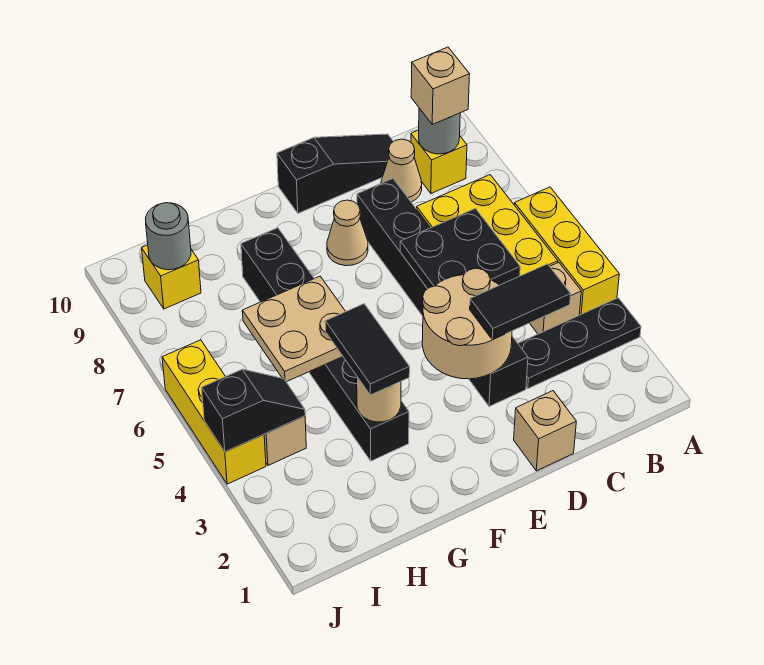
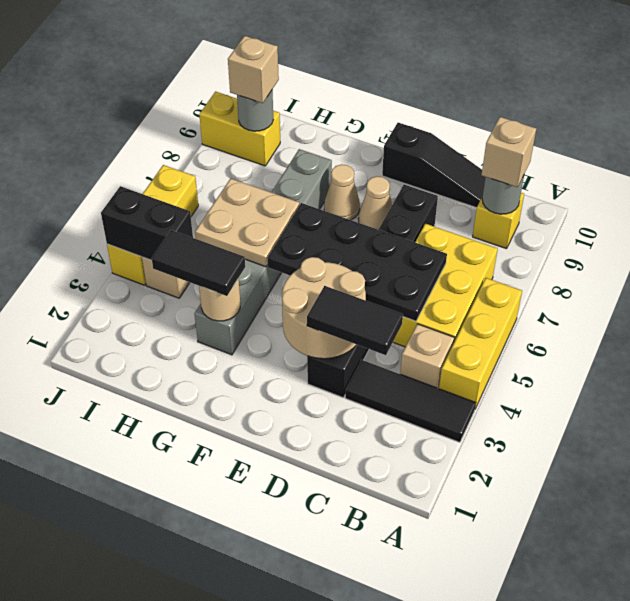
black plate A3:C3 level 1 -> black tile A3:C3 level 1
black plate C5:D6 level 2 -> black plate C5:F6 level 2
tan cone C9 level 1 -> tan cone F8 level 1
tan brick D1 level 1 -> tan brick I9 level 3
black brick G3:G8 level 1 -> grey brick G3:G8 level 1
black tile G3:G4 level 3 -> black tile G3:H3 level 3
black slope I4:J4 level 2 top J -> black brick I4:J4 level 2
yellow brick I9 level 1 -> yellow brick I9:J9 level 1

